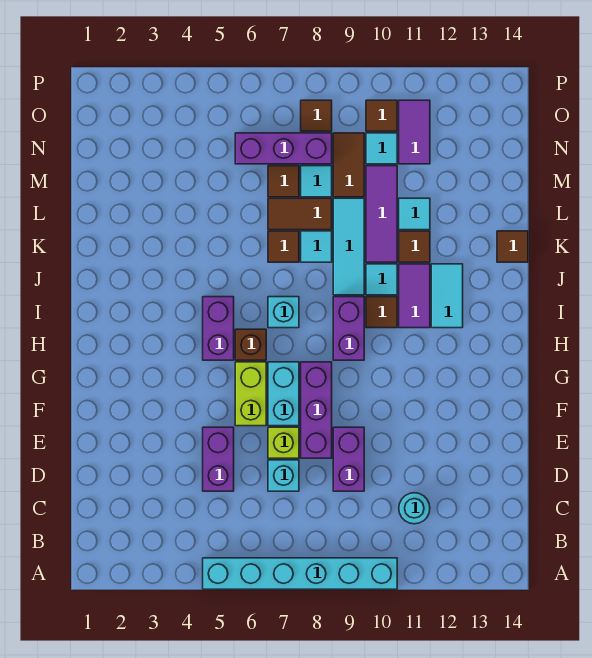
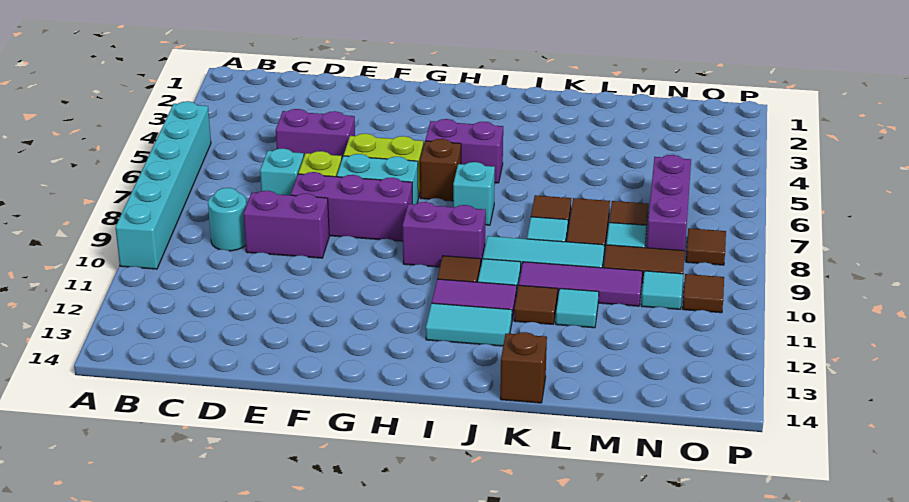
cyan round brick C11 level 1 -> cyan round brick C9 level 1
brown tile K14 level 1 -> brown brick K14 level 1
purple tile N11:O11 level 1 -> none

